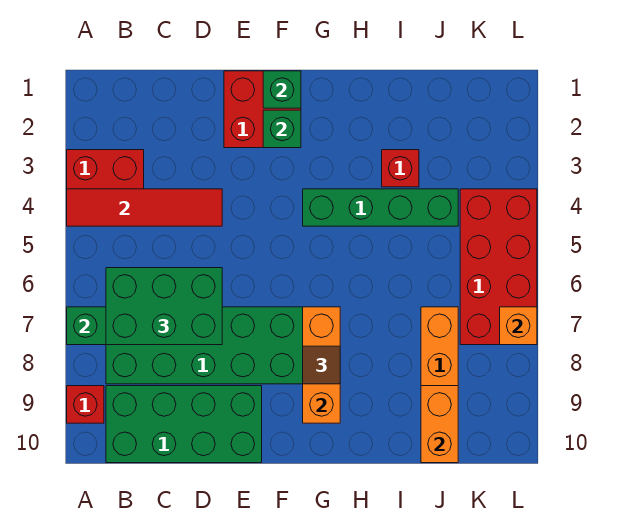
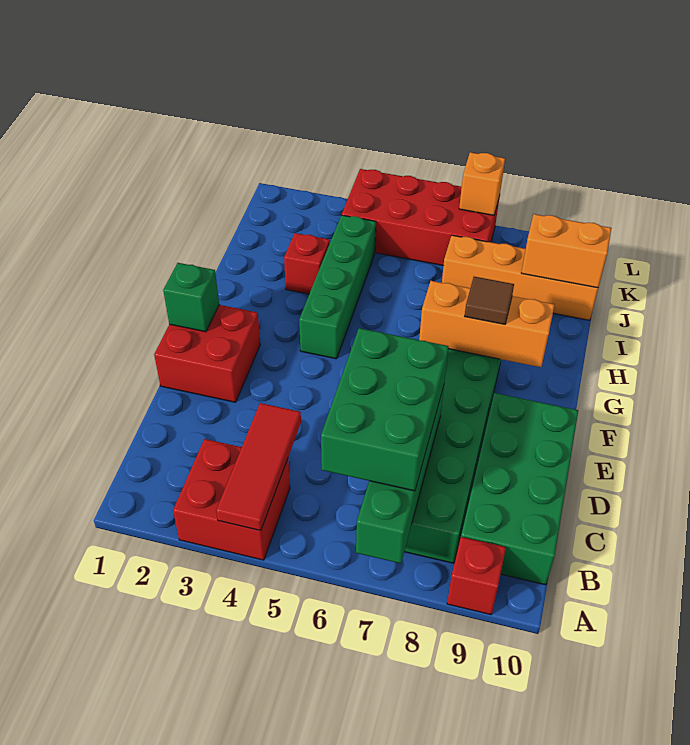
red tile A4:D4 level 2 -> red tile A4:C4 level 2
green brick F2 level 2 -> none

